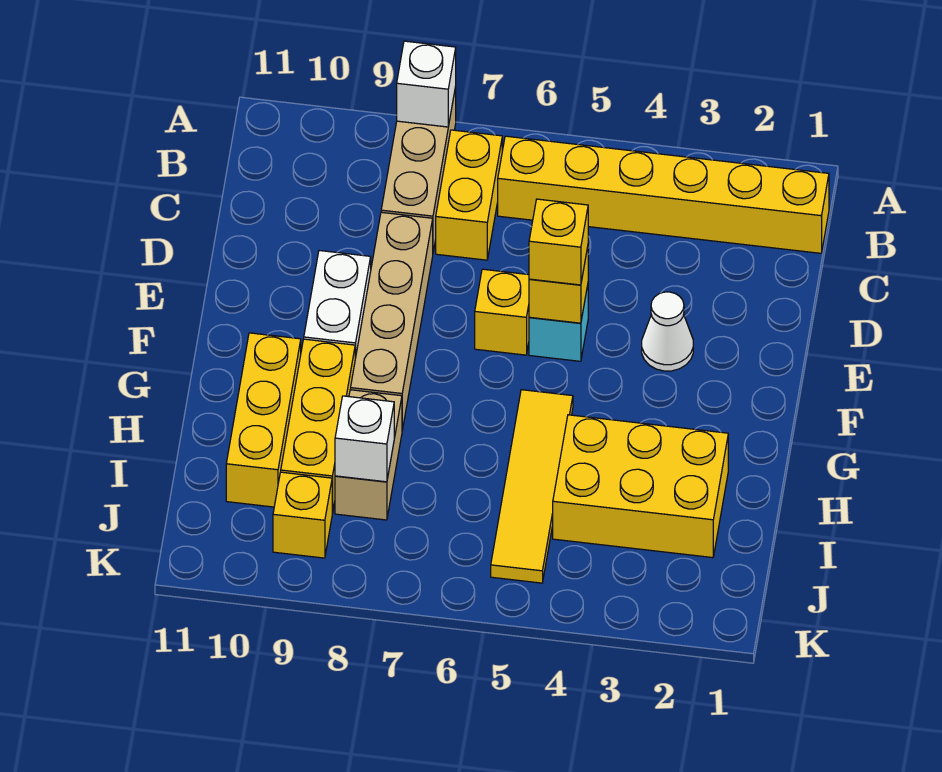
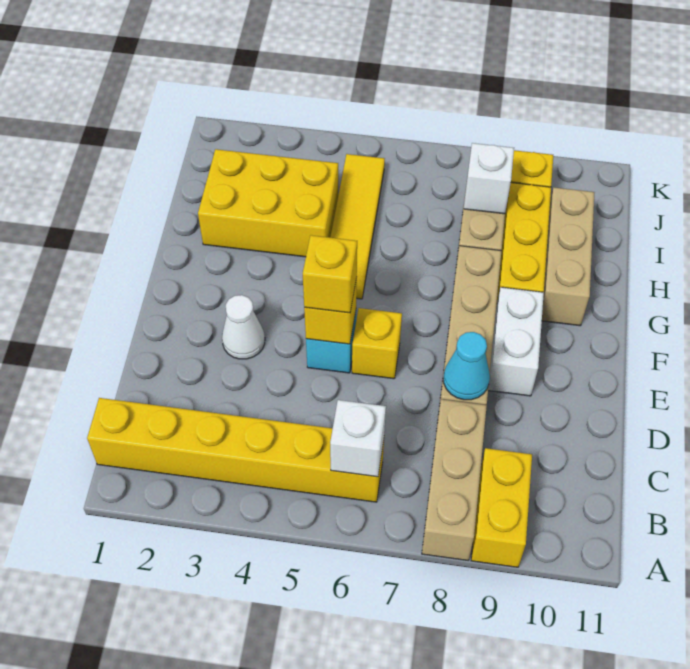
white brick A8 level 2 -> white brick B6 level 2
yellow brick B7:C7 level 1 -> yellow brick A9:B9 level 1
none -> cyan cone D8 level 2
yellow brick G10:I10 level 1 -> tan brick G10:I10 level 1

